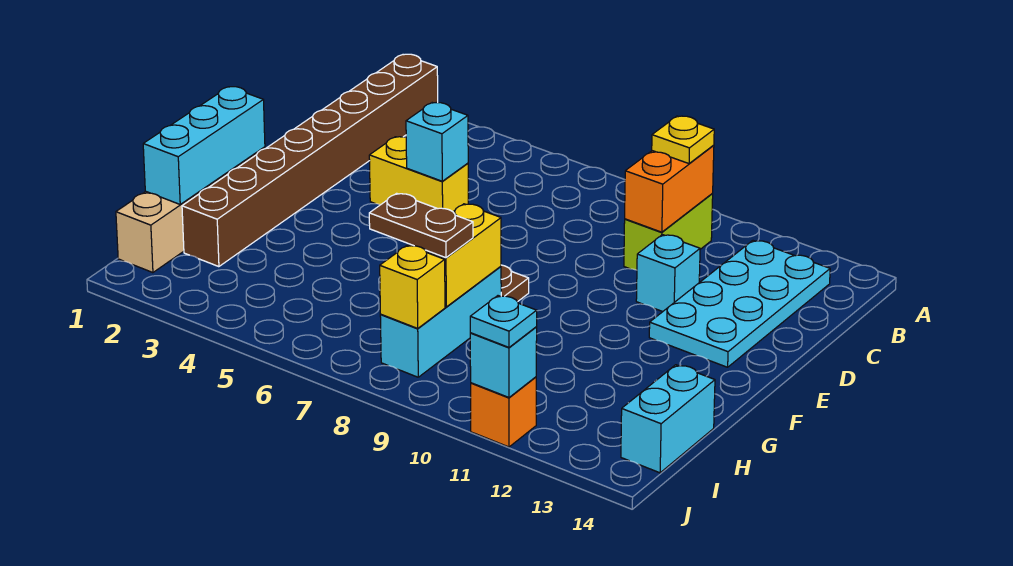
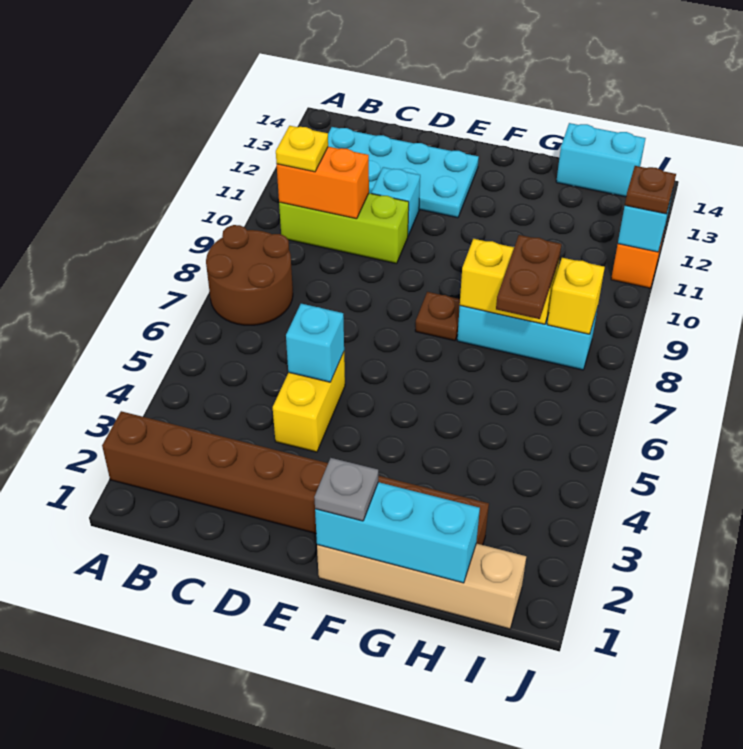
none -> brown round brick A7:B8 level 1
lime brick B10:C10 level 1 -> lime brick B10:D10 level 1
none -> grey plate F1 level 3
cyan plate J11 level 3 -> brown plate J11 level 3

